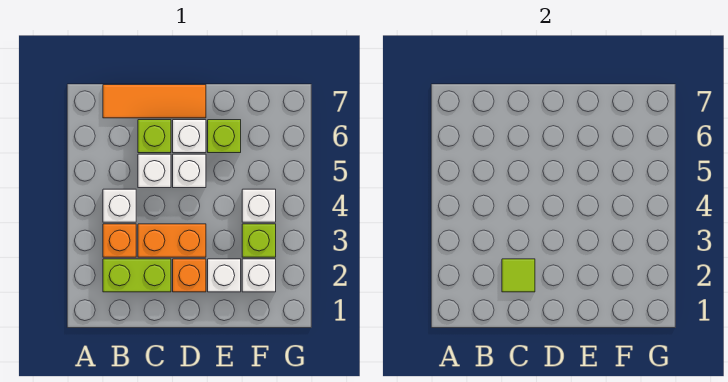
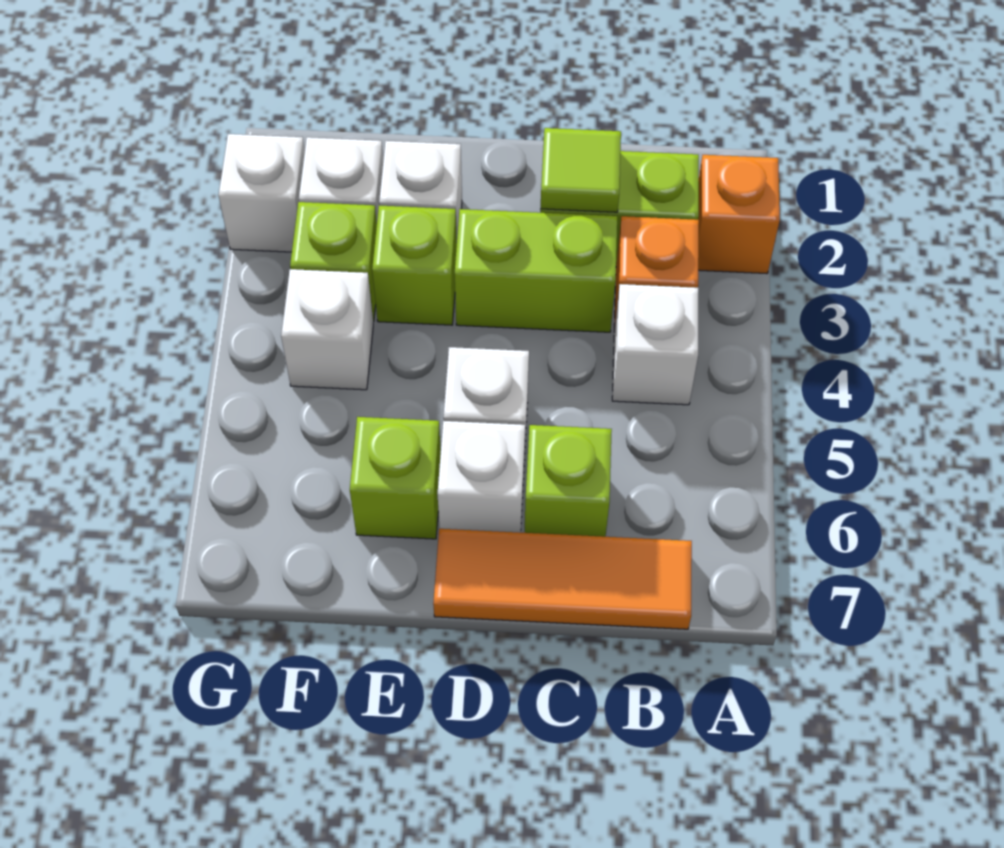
orange brick C3:D3 level 1 -> lime brick C3:D3 level 1
white brick C5 level 1 -> white brick G2 level 1
orange brick D2 level 1 -> orange brick A2 level 1
none -> lime brick E3 level 1

